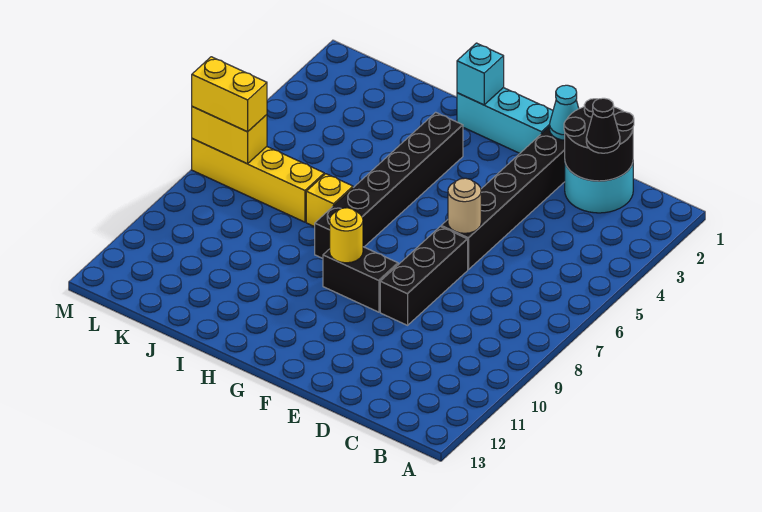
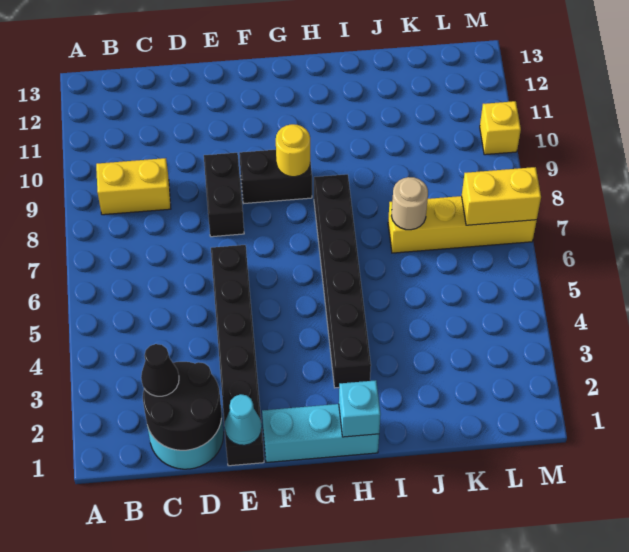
tan round brick E6 level 2 -> tan round brick J7 level 2
black brick E7:E9 level 1 -> black brick E8:E9 level 1
yellow brick I7 level 1 -> yellow brick M10 level 1
yellow brick L7:M7 level 3 -> yellow brick B9:C9 level 1

